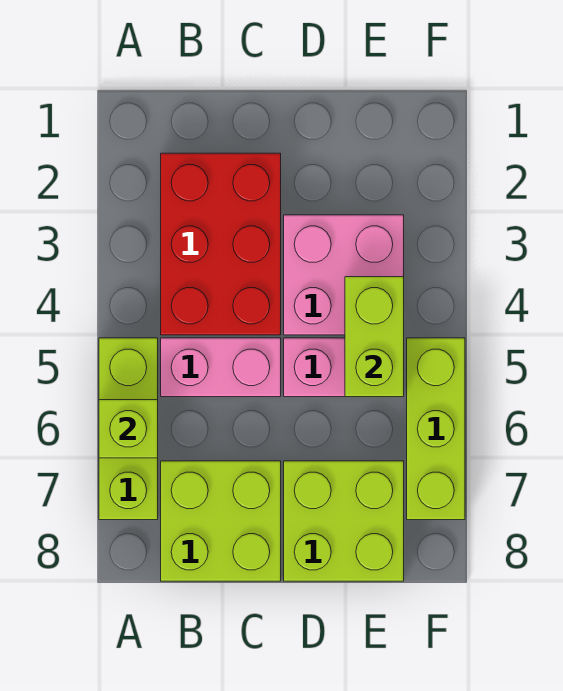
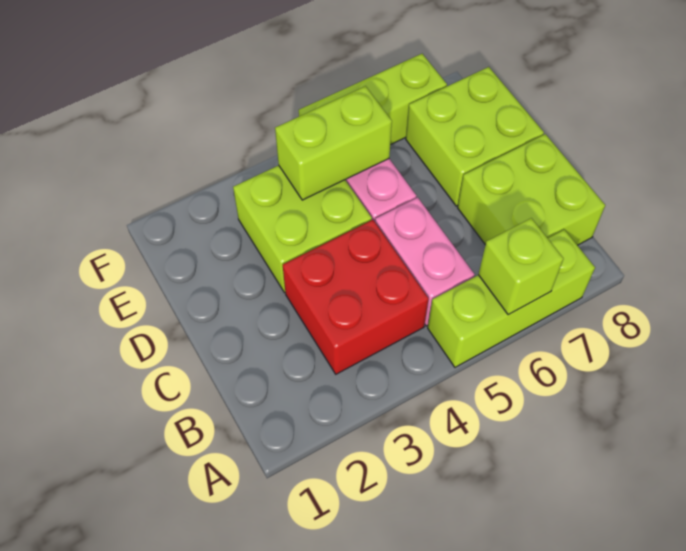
red brick B2:C4 level 1 -> red brick B3:C4 level 1
pink brick D3:E4 level 1 -> lime brick D3:E4 level 1

